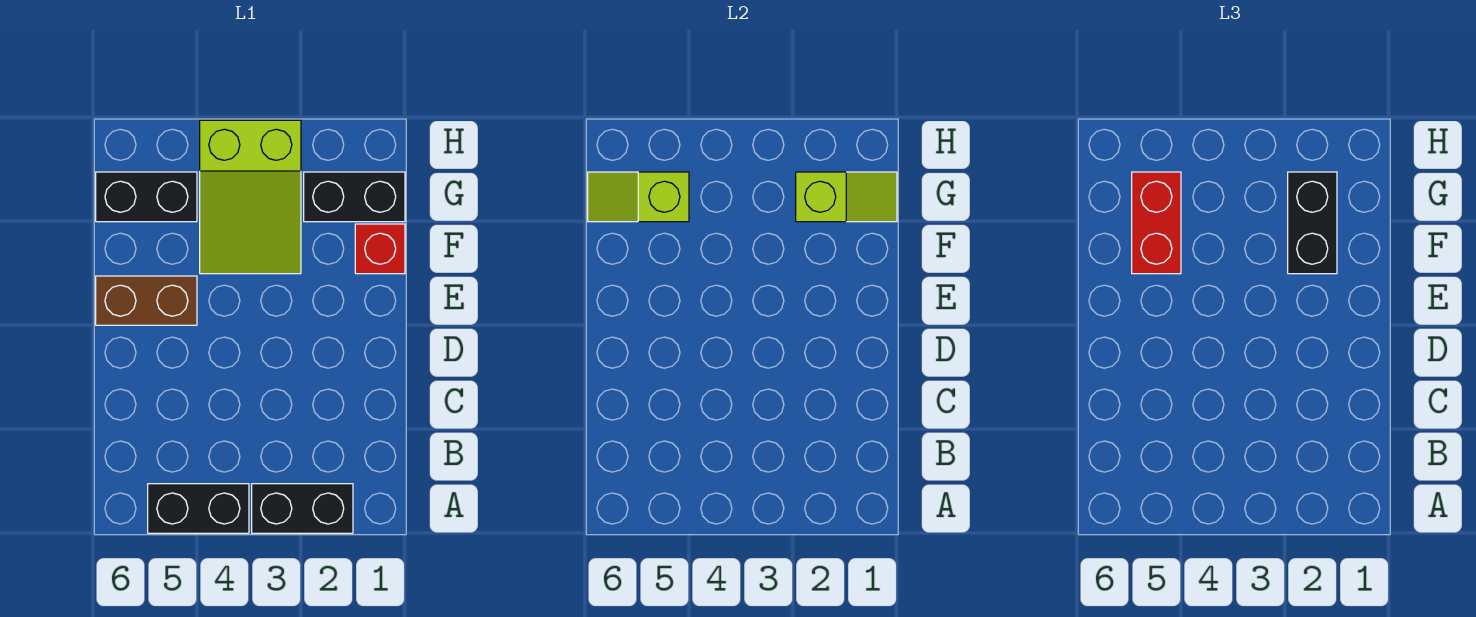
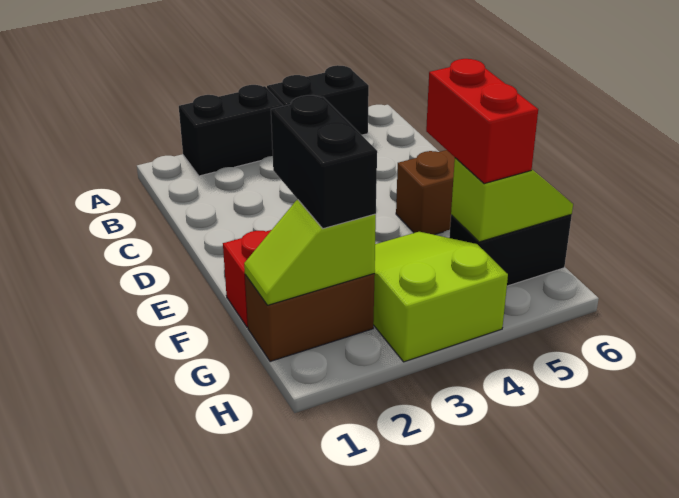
black brick G1:G2 level 1 -> brown brick G1:G2 level 1

